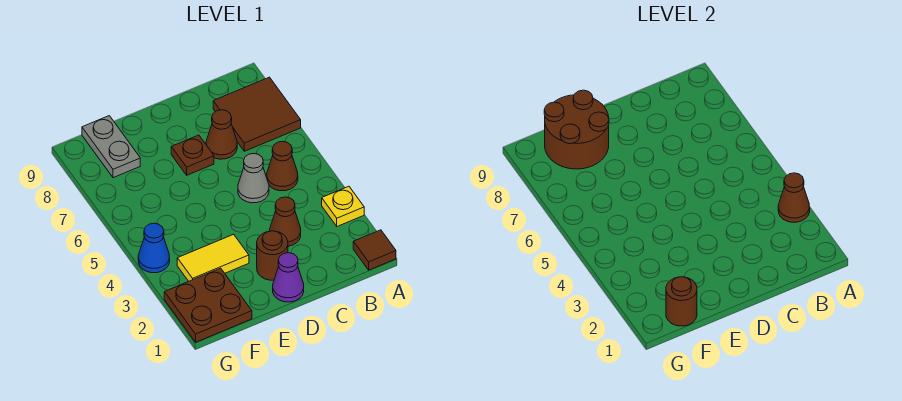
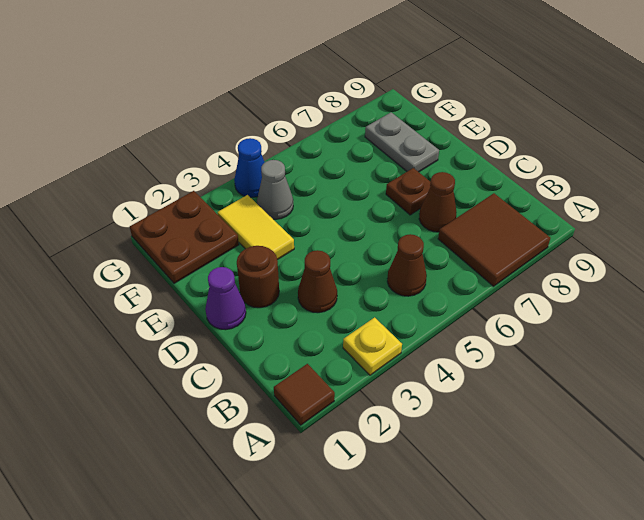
brown cone A3 level 2 -> none
grey cone C5 level 1 -> grey cone F4 level 1
brown round brick E8:F9 level 2 -> none
brown round brick F1 level 2 -> none
grey plate F8:F9 level 1 -> grey plate E8:F8 level 1

